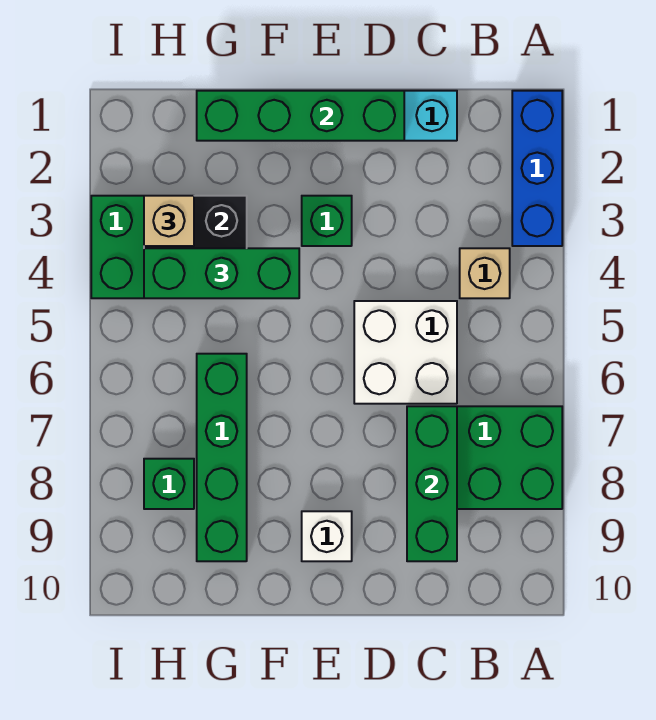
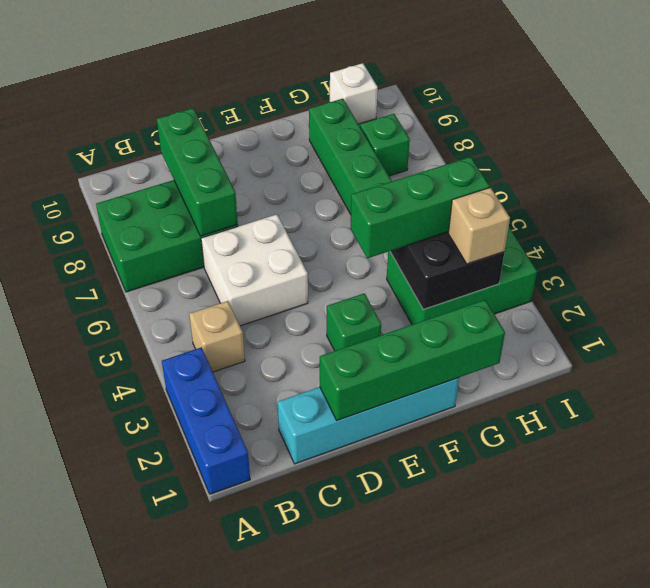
white brick E9 level 1 -> white brick H10 level 1

